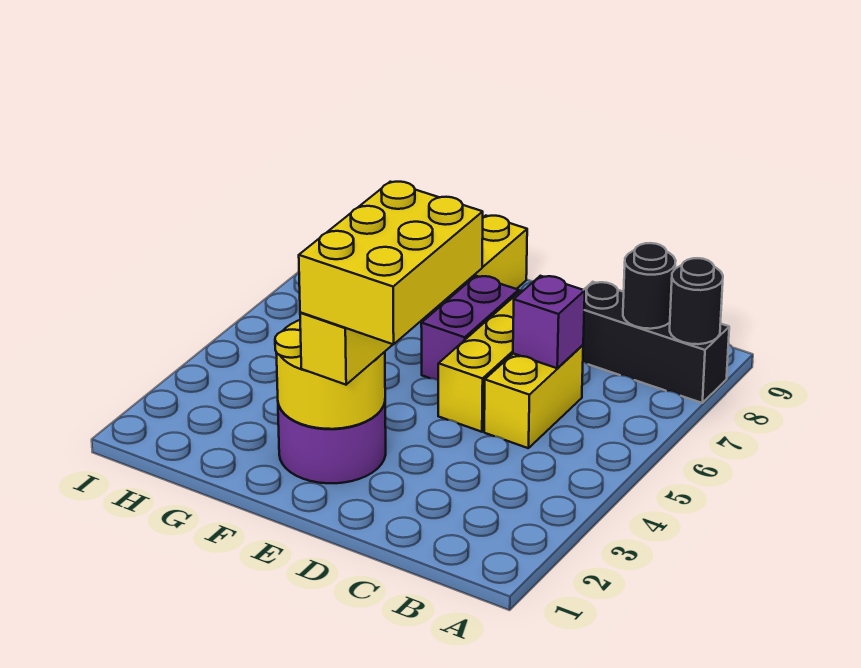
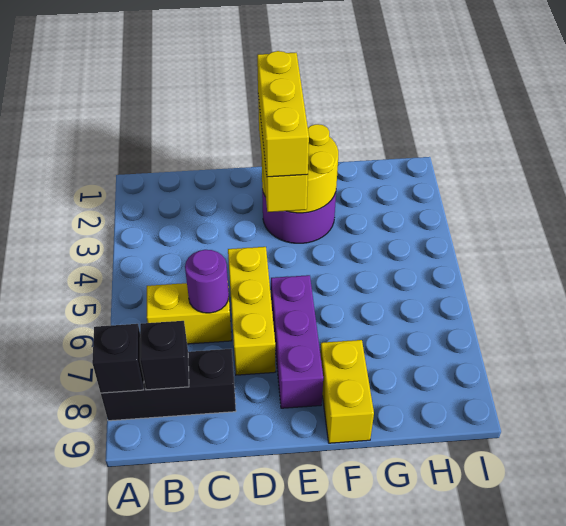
black round brick A8 level 2 -> black brick A8 level 2
black round brick B8 level 2 -> black brick B8 level 2
yellow brick C5:C6 level 1 -> yellow brick B6:C6 level 1
purple brick C6 level 2 -> purple round brick C6 level 2
yellow brick D2:E4 level 4 -> yellow brick E2:E4 level 4
purple brick E6:E7 level 1 -> purple brick E6:E8 level 1

